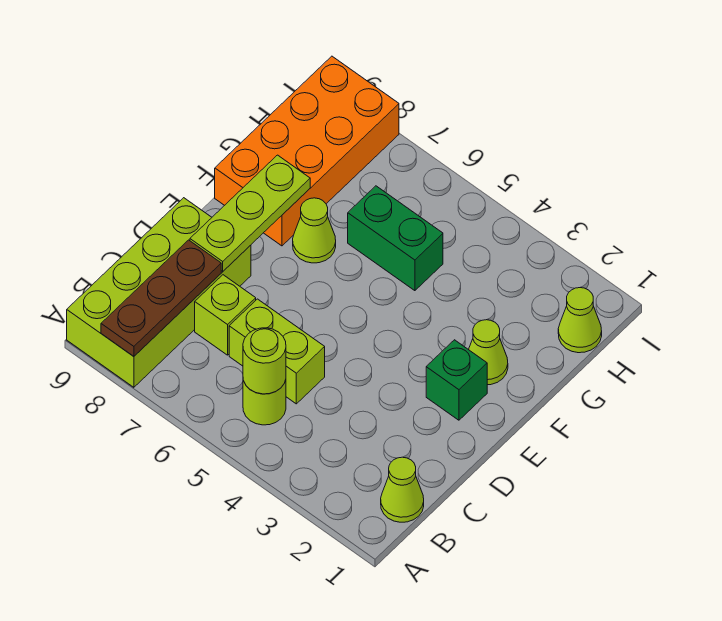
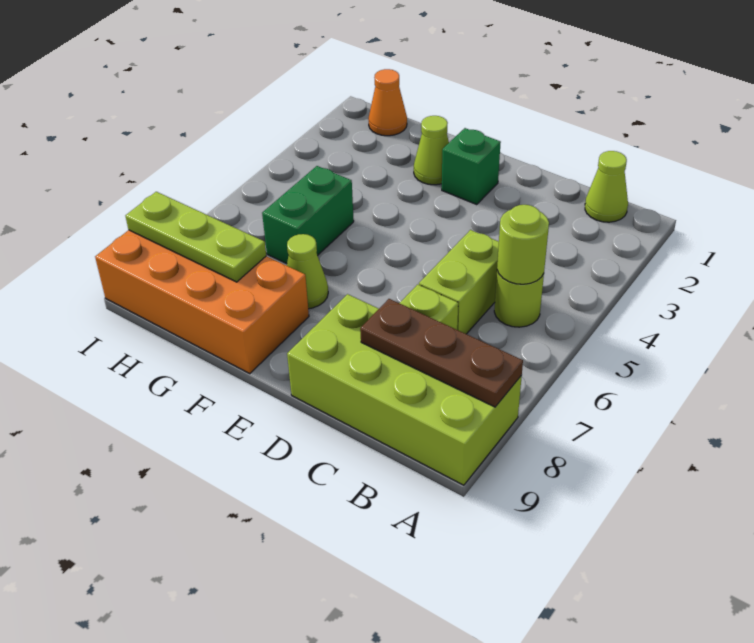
lime plate D8:F8 level 2 -> lime plate G8:I8 level 2
lime cone H1 level 1 -> orange cone H1 level 1

